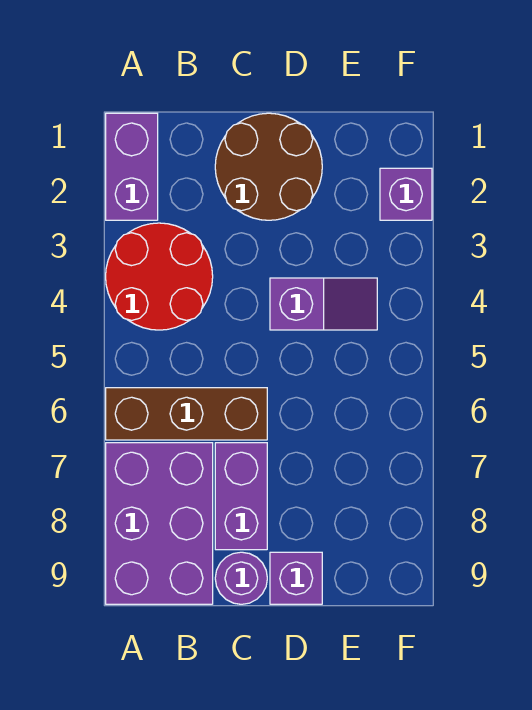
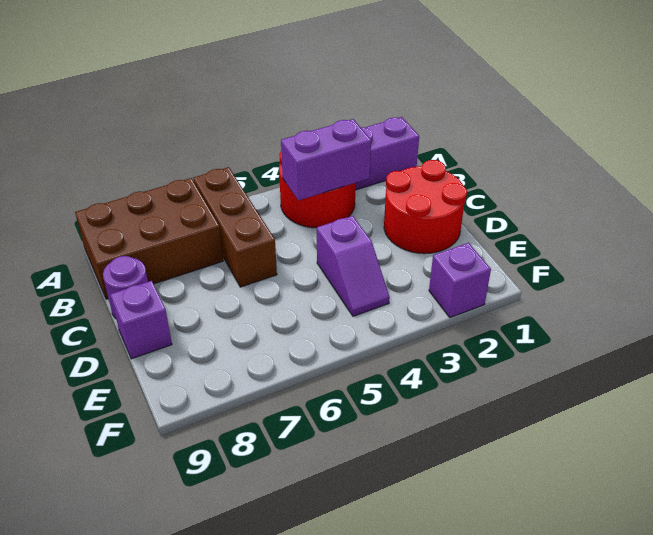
purple brick A7:B9 level 1 -> brown brick A7:B9 level 1
brown round brick C1:D2 level 1 -> red round brick C1:D2 level 1
purple brick C7:C8 level 1 -> purple brick B3:B4 level 2

